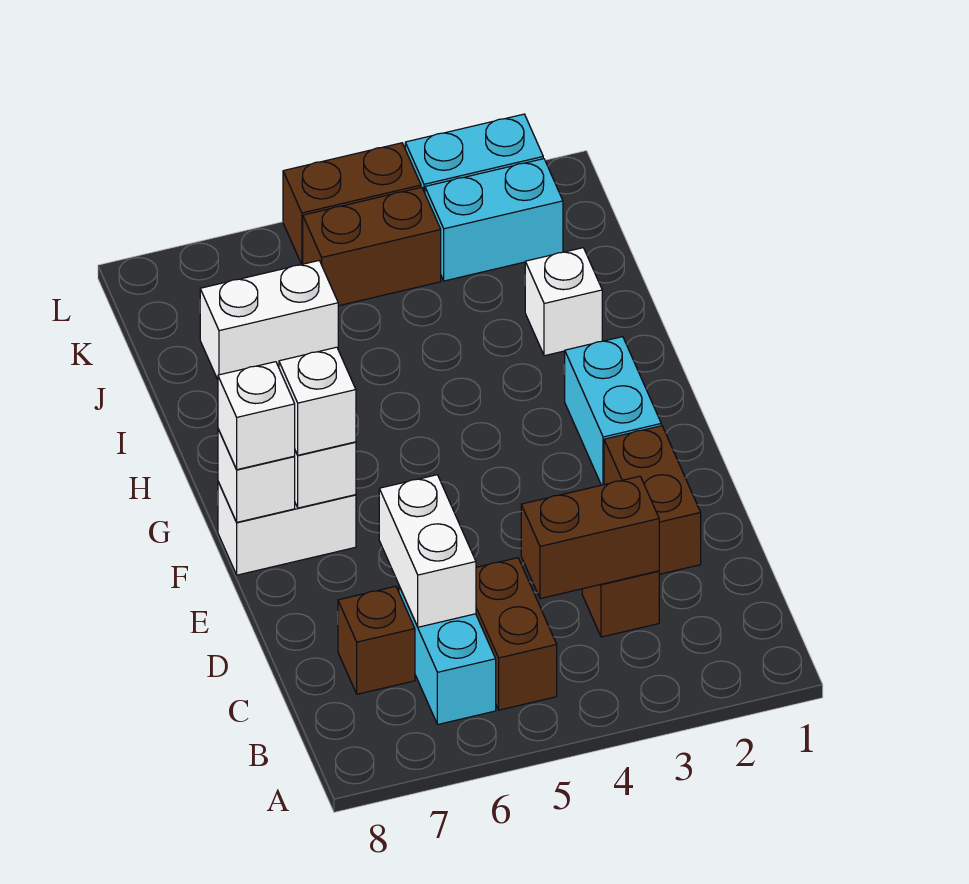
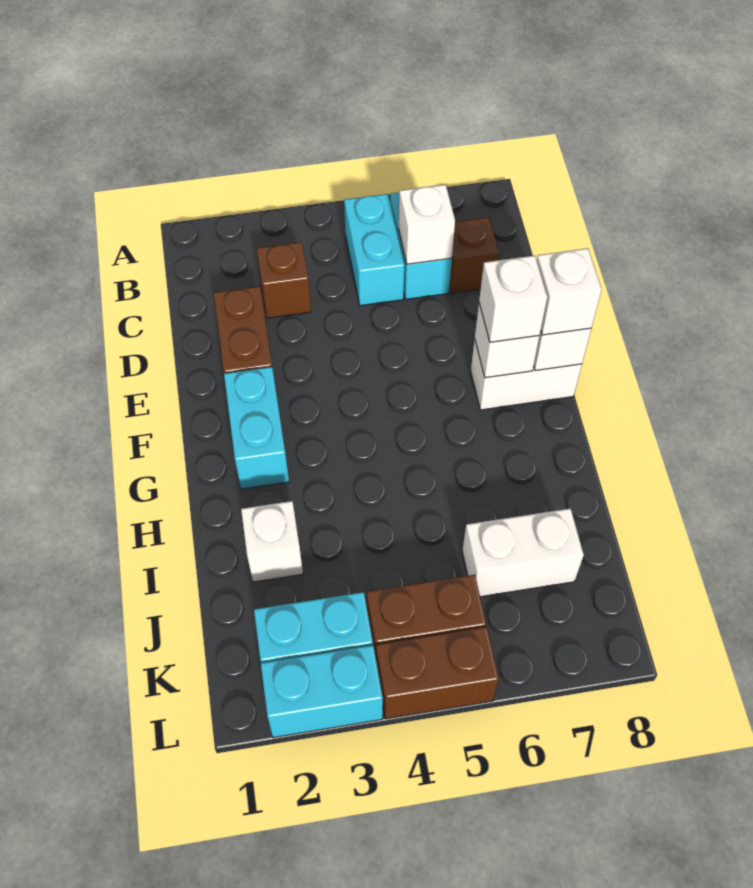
brown brick B5:C5 level 1 -> cyan brick B5:C5 level 1
brown brick C3:C4 level 2 -> none
white brick C6:D6 level 2 -> white brick C6 level 2

